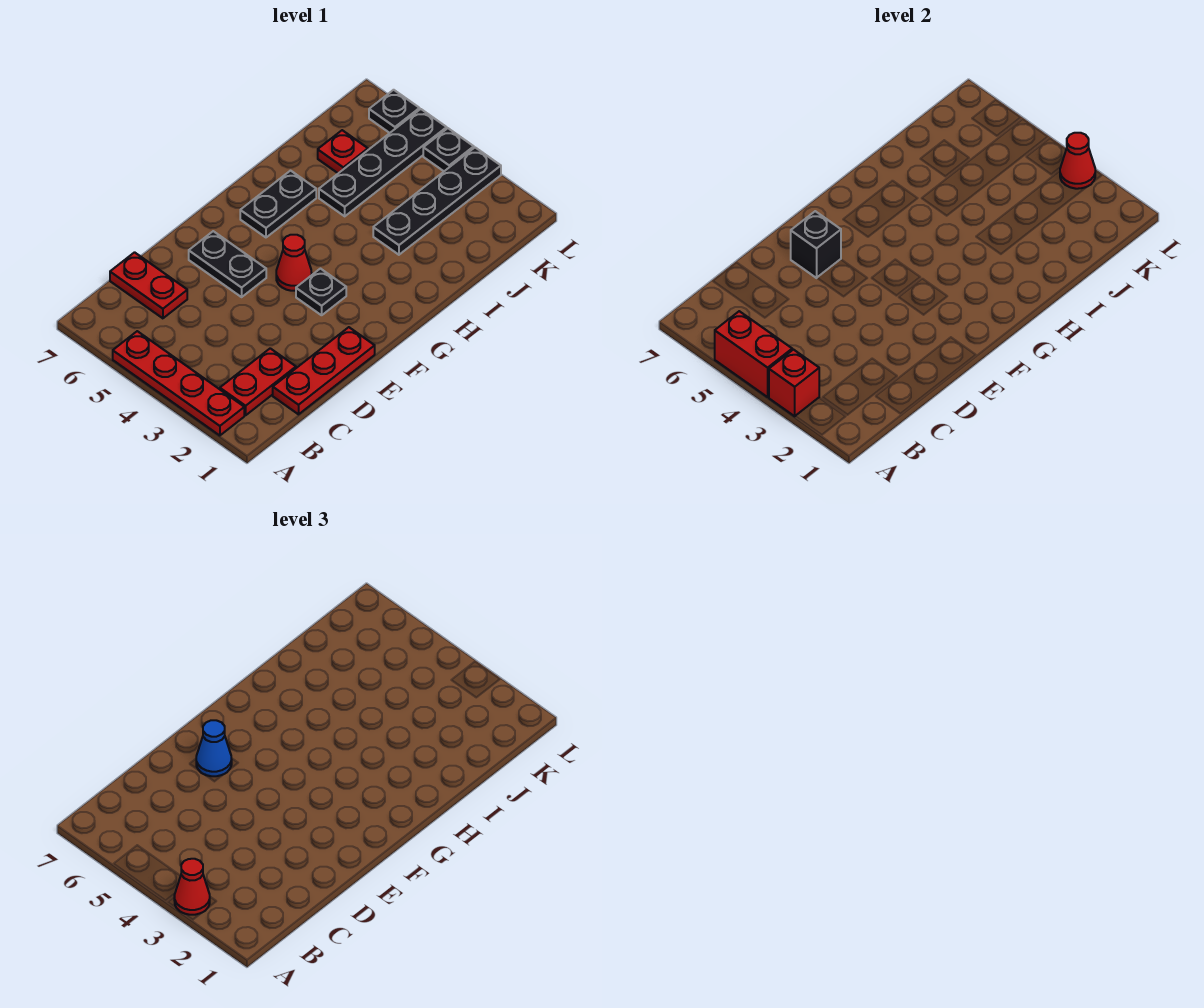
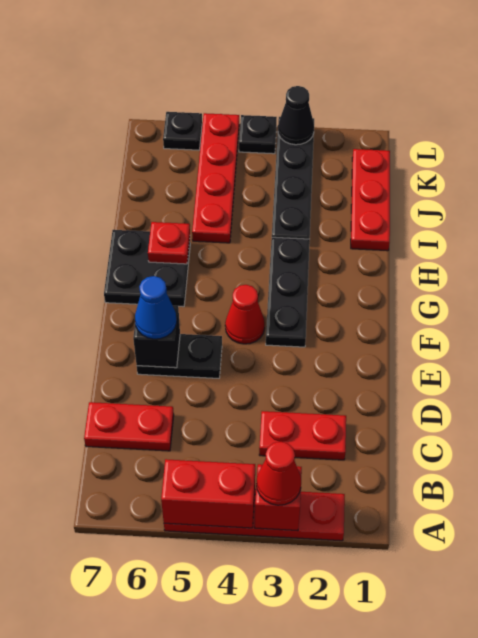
red plate B2:C2 level 1 -> red plate C2:C3 level 1
red plate C1:E1 level 1 -> red plate I1:K1 level 1
black plate F3 level 1 -> black plate F3:H3 level 1
black plate G6:H6 level 1 -> black plate G6:H7 level 1
black plate I5:L5 level 1 -> red plate I5:L5 level 1
red plate J6 level 1 -> red plate H6 level 2
red cone L3 level 2 -> black cone L3 level 2

